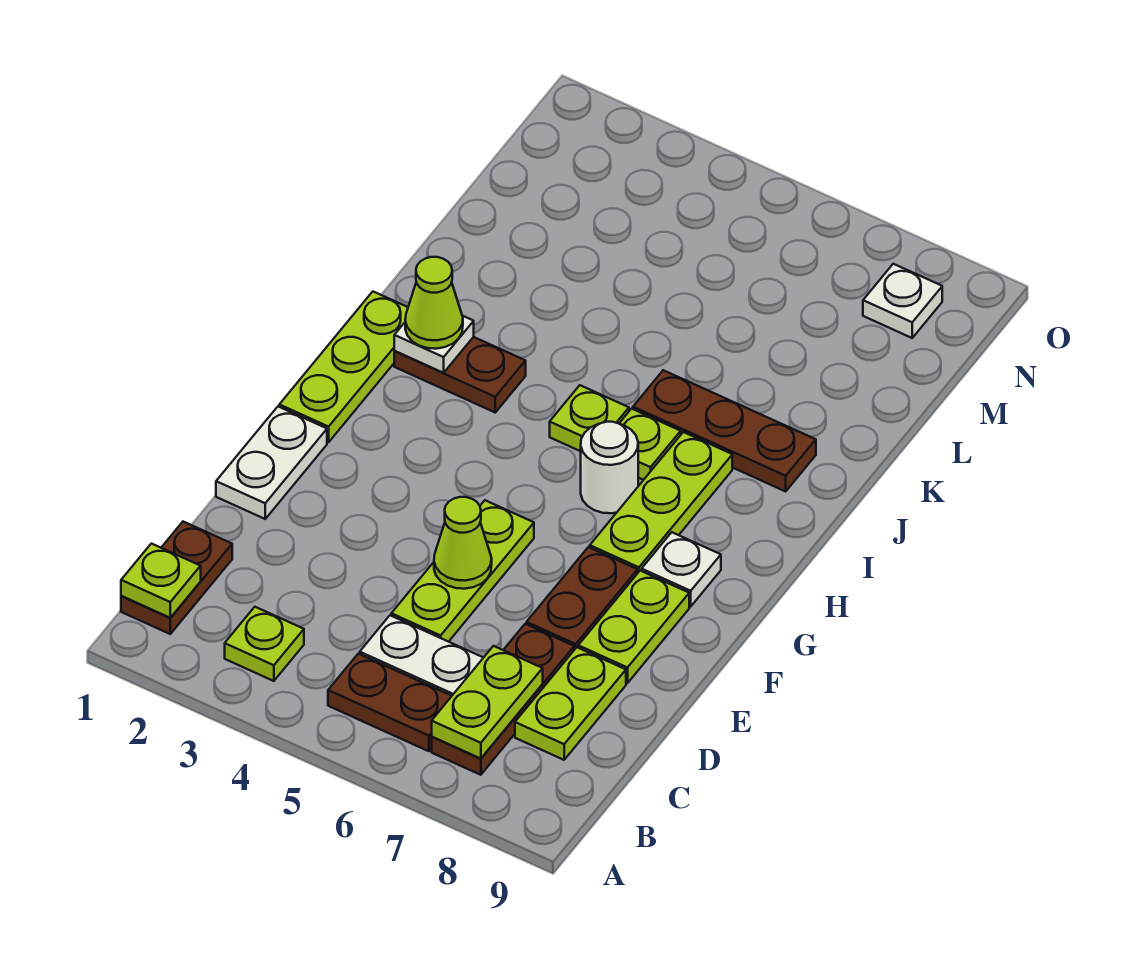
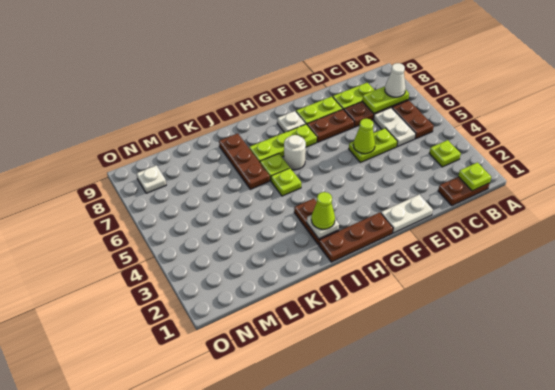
none -> white cone B7 level 3
lime plate D5:F5 level 1 -> lime plate D5:E5 level 1
lime plate G1:I1 level 1 -> brown plate G1:I1 level 1

